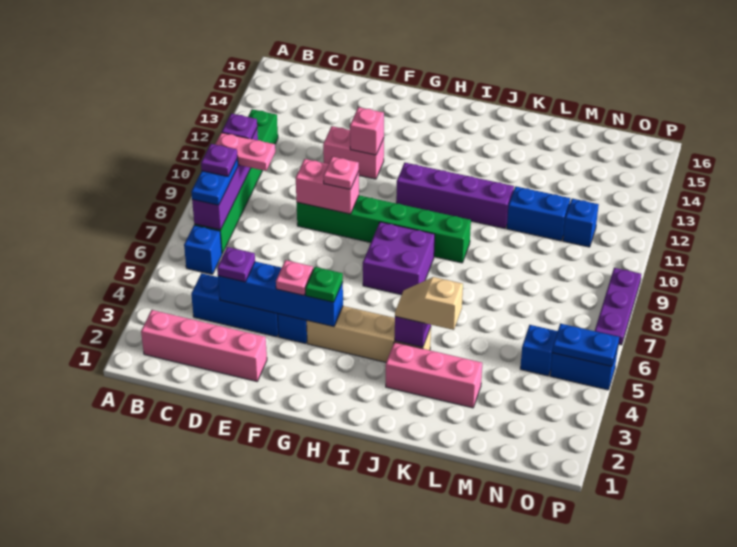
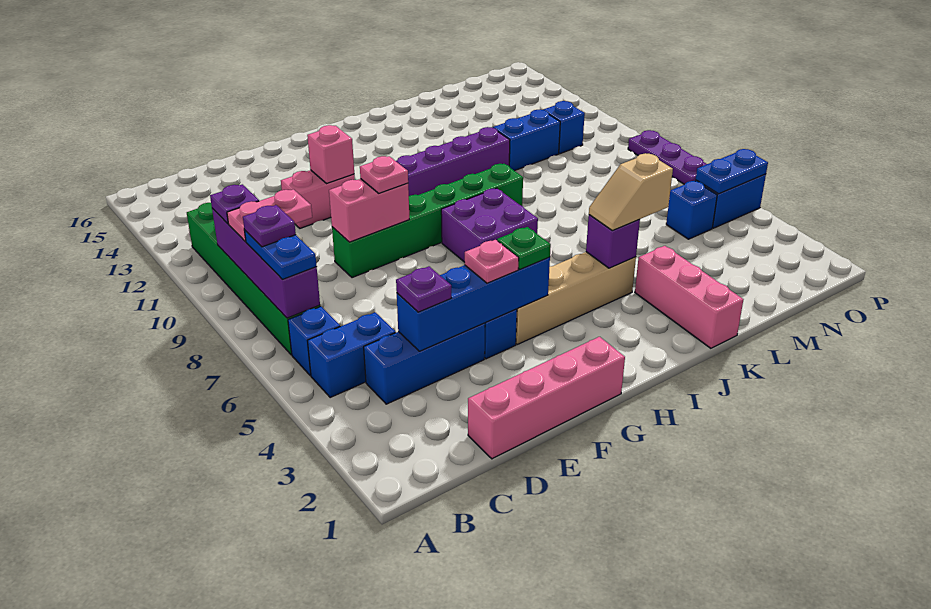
pink brick B2:E2 level 1 -> pink brick D1:G1 level 1
none -> blue brick B5:C5 level 1
pink brick J3:L3 level 1 -> pink brick K1:K3 level 1

